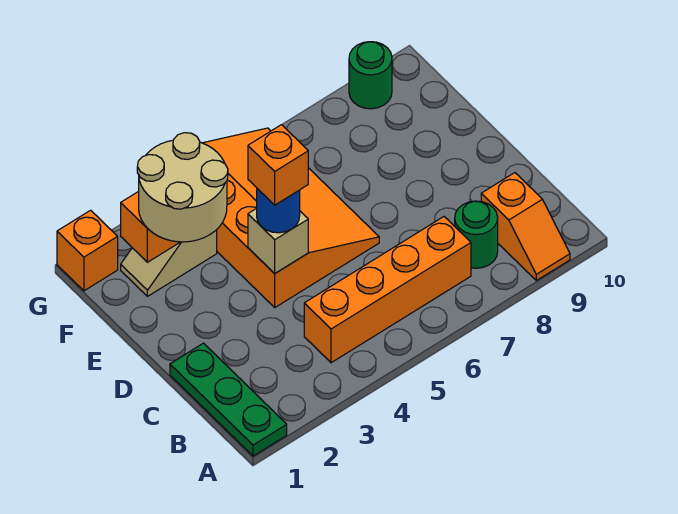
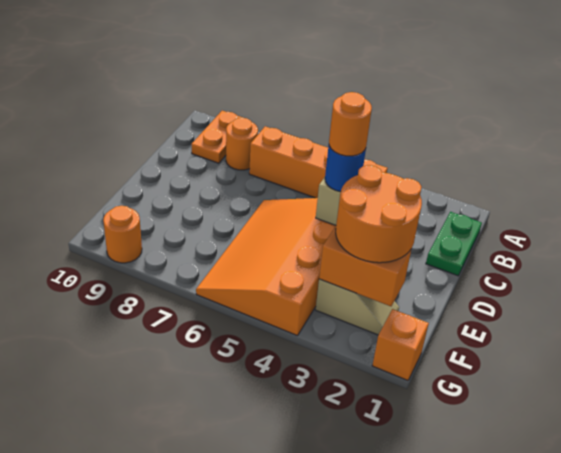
green plate A1:C1 level 1 -> green plate B1:C1 level 1
orange slope A9:B9 level 1 top B -> orange plate A9:B9 level 1
green round brick B8 level 1 -> orange round brick B8 level 1
orange brick D4 level 4 -> orange round brick D4 level 4
tan round brick E2:F3 level 3 -> orange round brick E2:F3 level 3
green round brick G9 level 1 -> orange round brick G9 level 1

